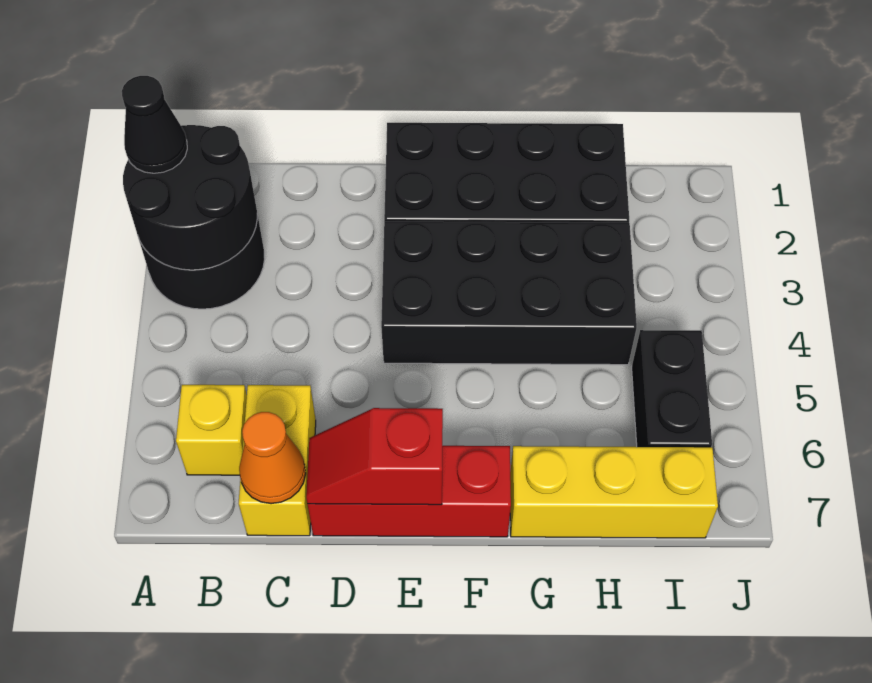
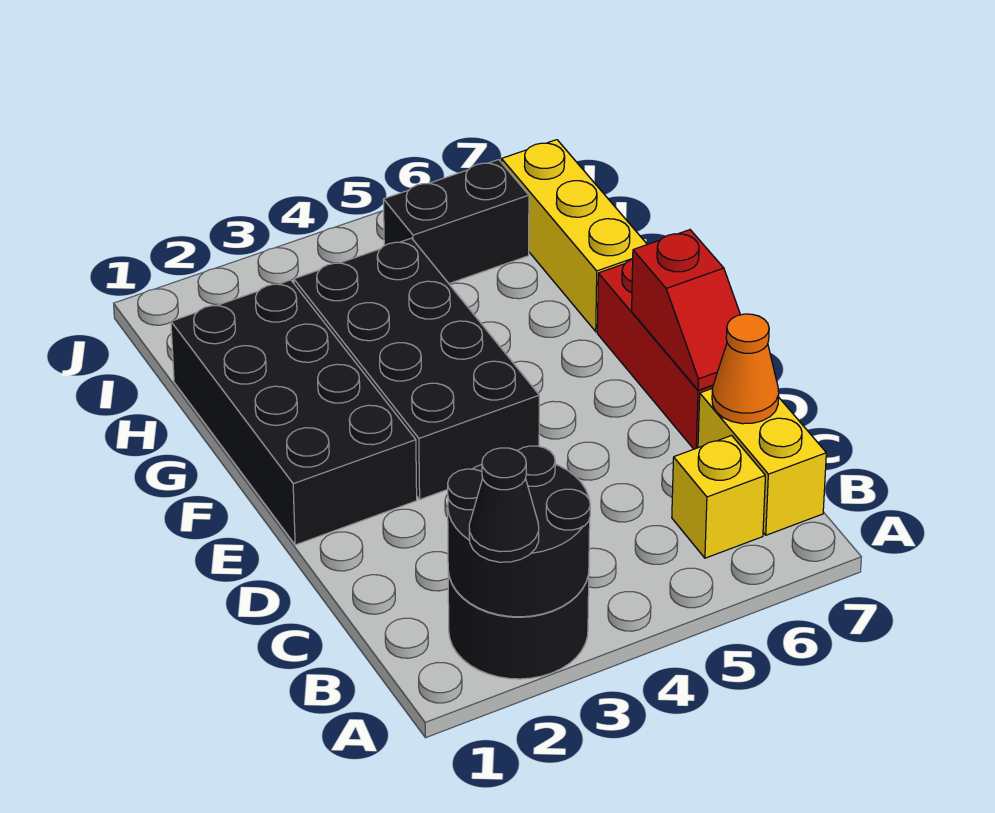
yellow brick C6:C7 level 1 -> yellow brick B7:C7 level 1

